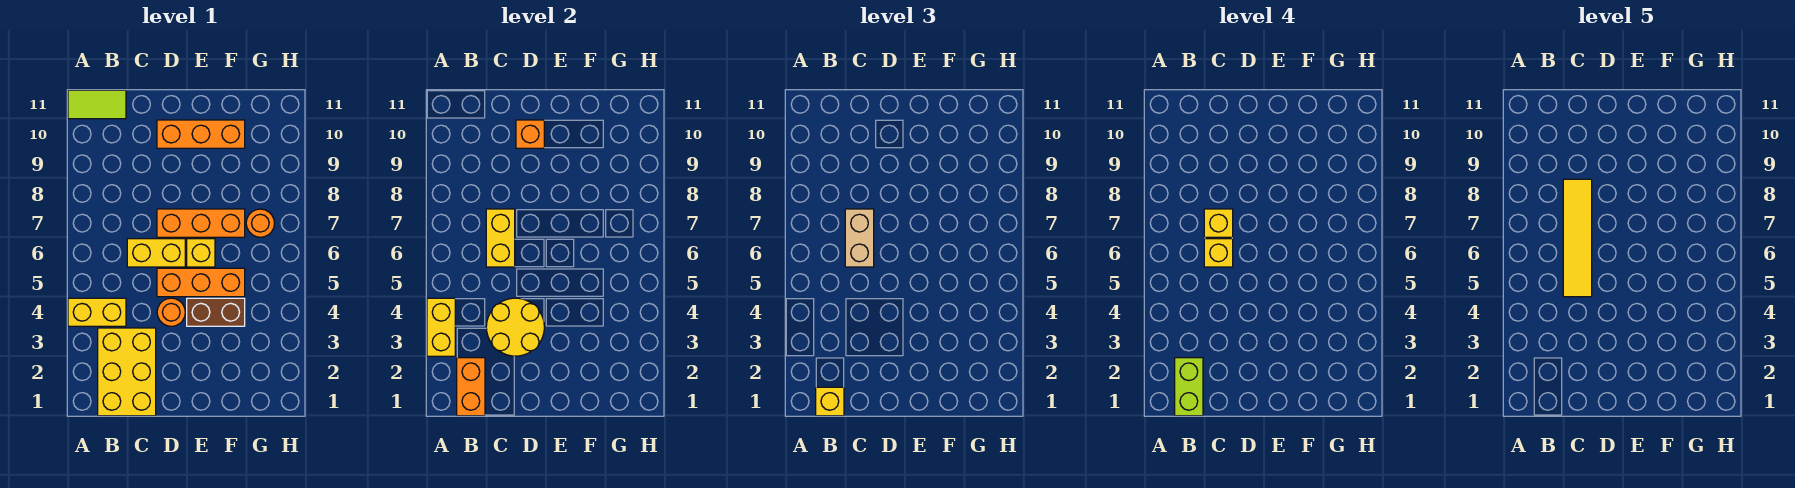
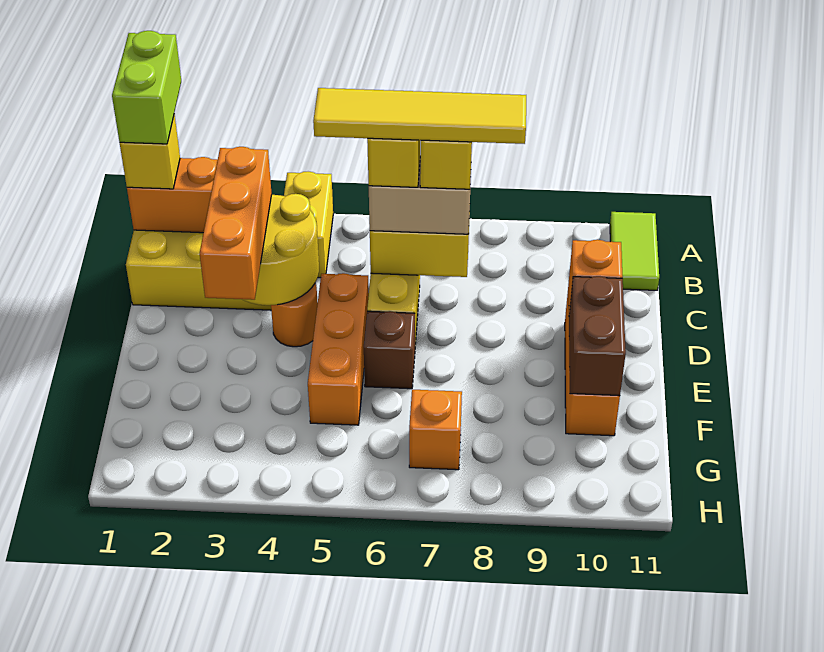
yellow brick A3:A4 level 2 -> none
lime brick B1:B2 level 4 -> lime brick A1:B1 level 4
orange brick D7:F7 level 1 -> orange brick C3:E3 level 3
brown brick E4:F4 level 1 -> brown brick E10:F10 level 2
yellow brick E6 level 1 -> brown brick E6 level 1
orange round brick G7 level 1 -> orange brick G7 level 1

